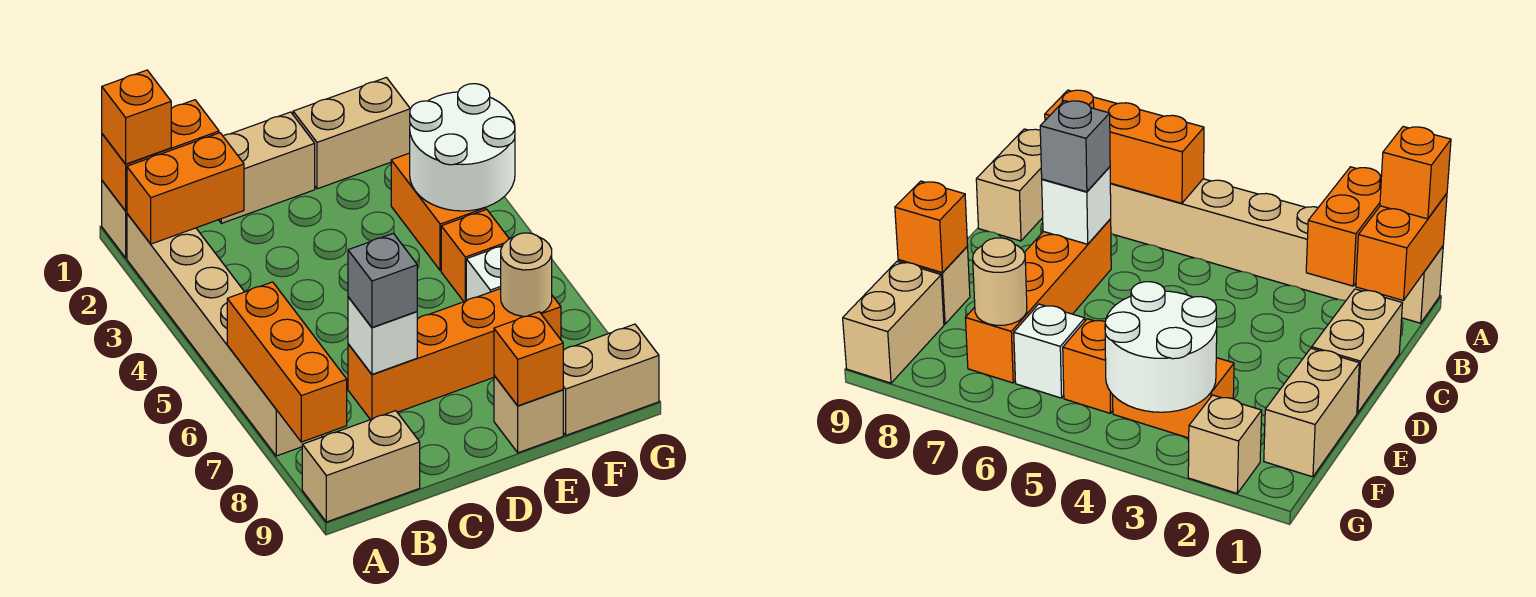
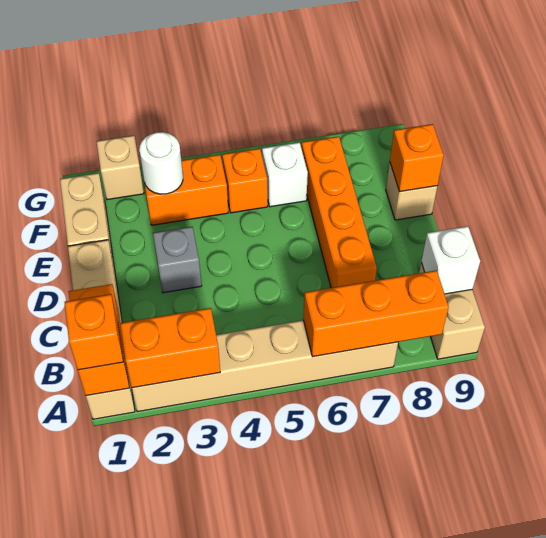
orange brick A2:B2 level 2 -> orange brick A2:A3 level 2
white brick C7 level 2 -> white brick B9 level 2
grey brick C7 level 3 -> grey brick D3 level 1
white round brick F3:G4 level 2 -> white round brick F3 level 2
tan round brick F7 level 2 -> none
tan brick F9:G9 level 1 -> none

